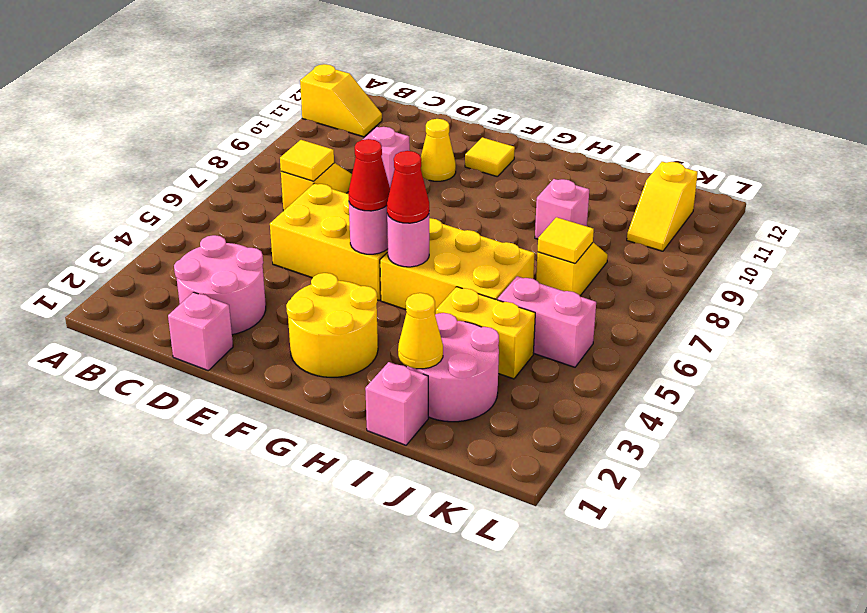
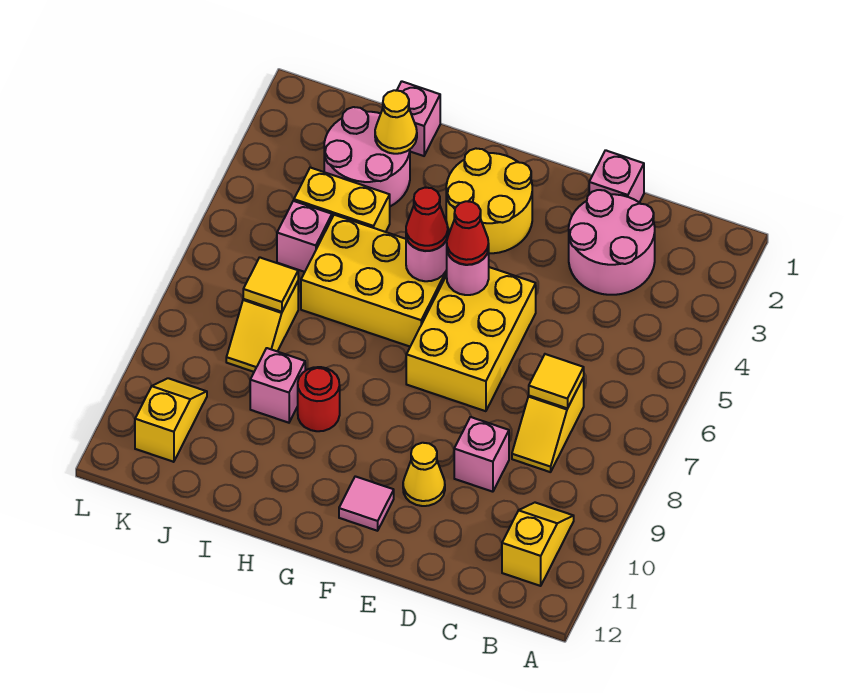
yellow slope A11:B11 level 1 top A -> yellow slope B10:B11 level 1 top 11
yellow brick D5:F6 level 1 -> yellow brick E5:F7 level 1
yellow tile F11 level 1 -> pink tile F11 level 1
none -> red round brick H9 level 1
pink brick J5:K5 level 1 -> pink brick J5 level 1

